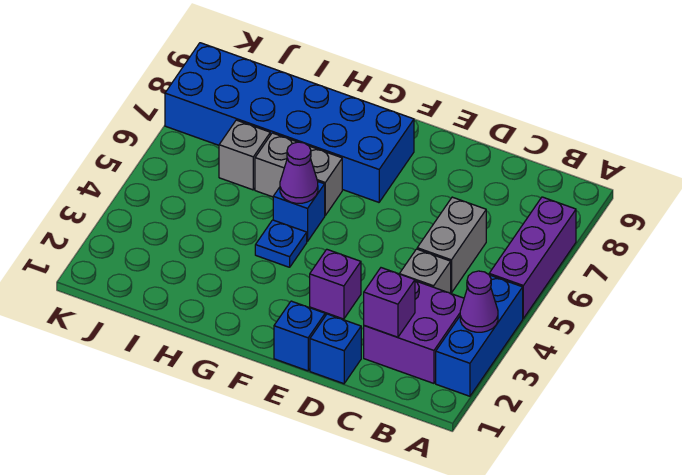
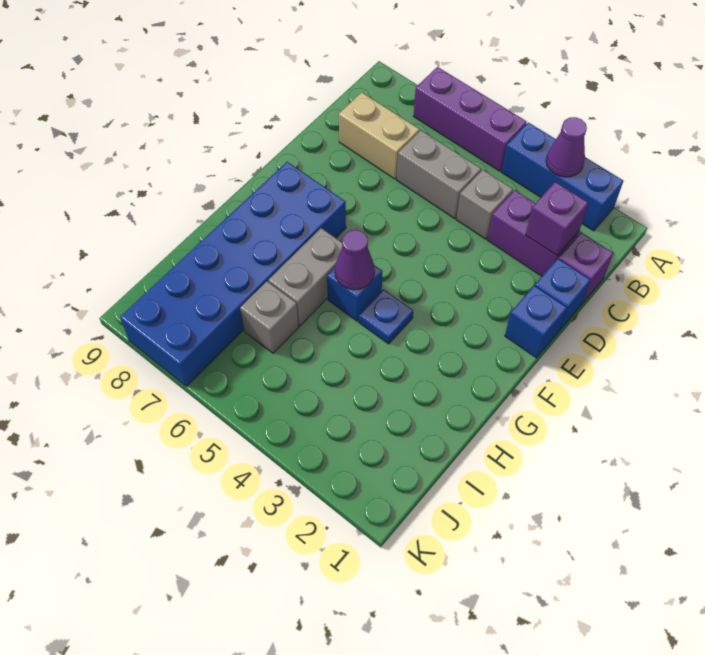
purple brick B2:C3 level 1 -> purple brick C2:C3 level 1
none -> tan brick C7:C8 level 1
purple brick E3 level 1 -> purple brick C1 level 1

